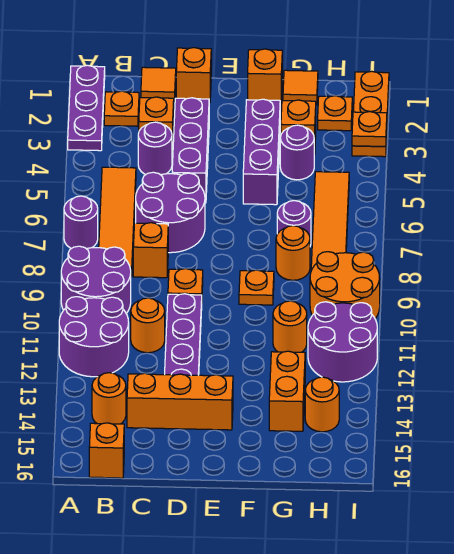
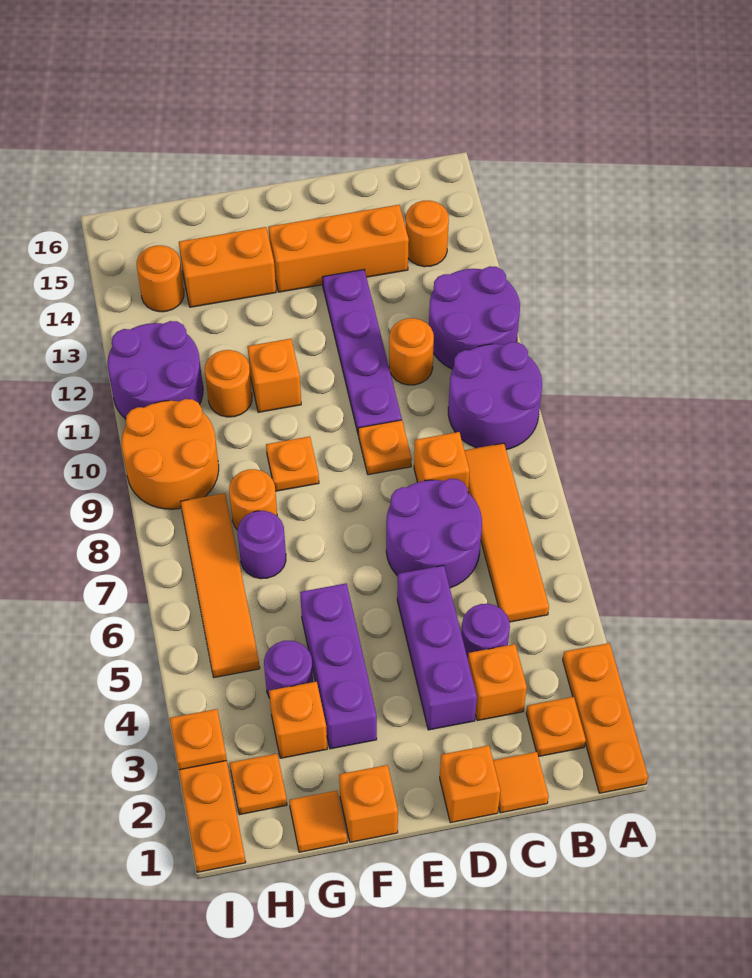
purple plate A1:A3 level 1 -> orange plate A1:A3 level 1
purple round brick A7 level 1 -> none
orange brick B16 level 1 -> orange brick F11 level 1
orange brick G13:G14 level 1 -> orange brick F14:G14 level 1

